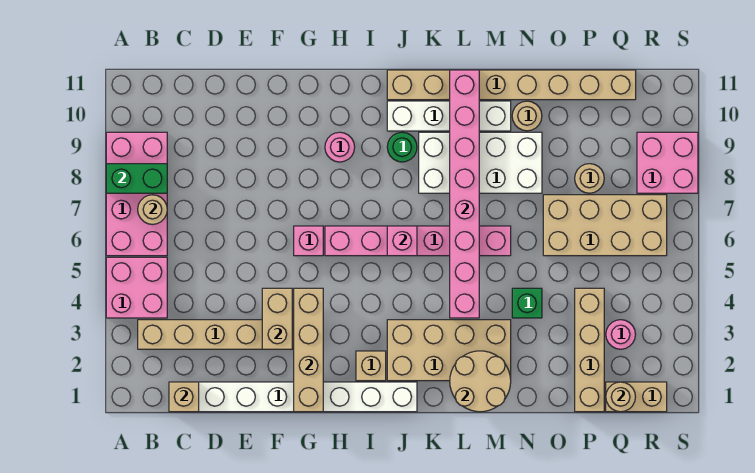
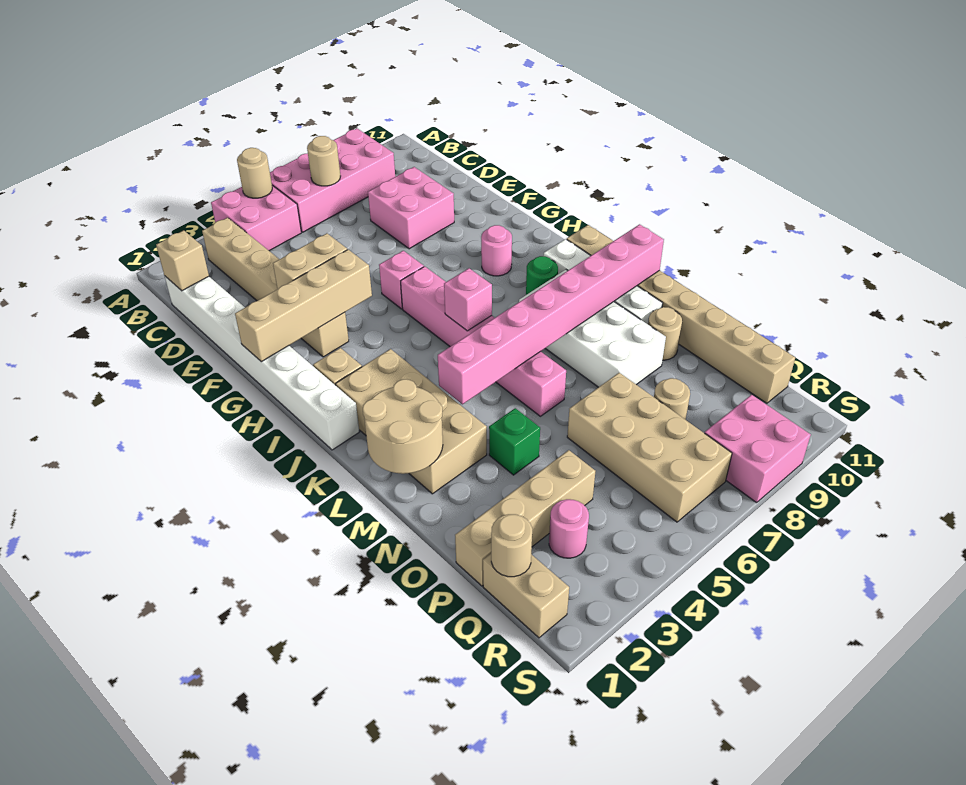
none -> tan round brick A5 level 2
green brick A8:B8 level 2 -> none
none -> pink brick D8:E9 level 1

